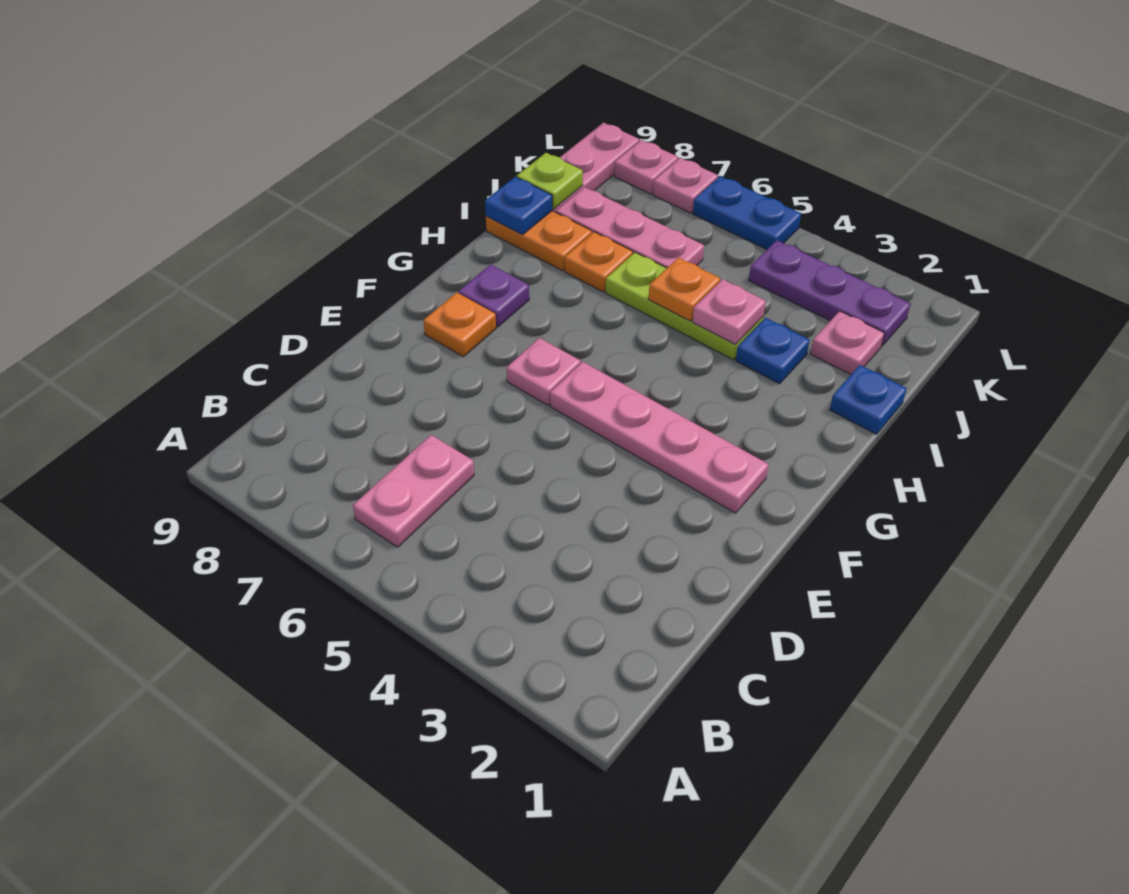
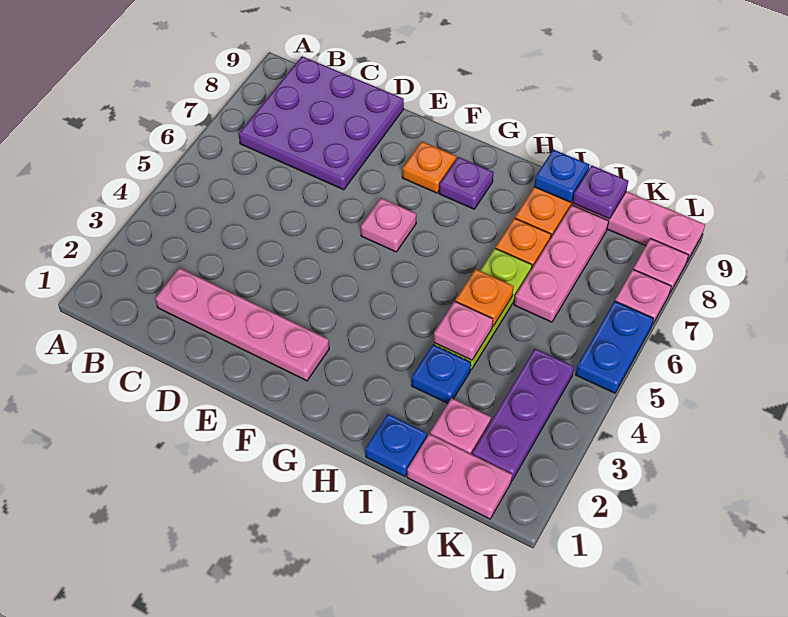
pink plate B6:C6 level 1 -> pink plate J1:K1 level 1
none -> purple plate B7:D9 level 1
pink plate F2:F5 level 1 -> pink plate C2:F2 level 1
lime plate J9 level 2 -> purple plate J9 level 2

